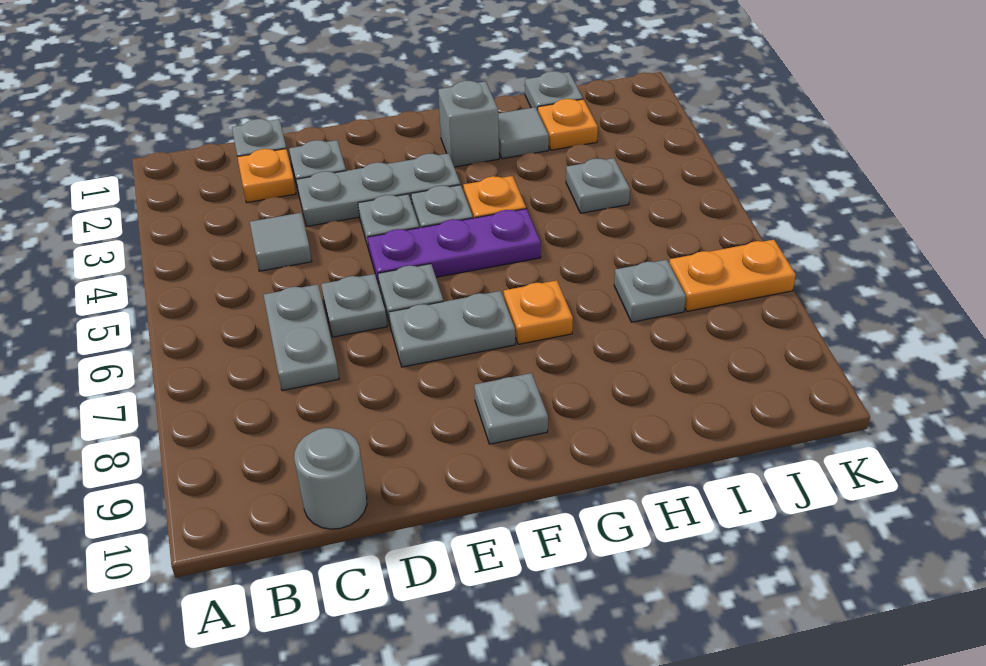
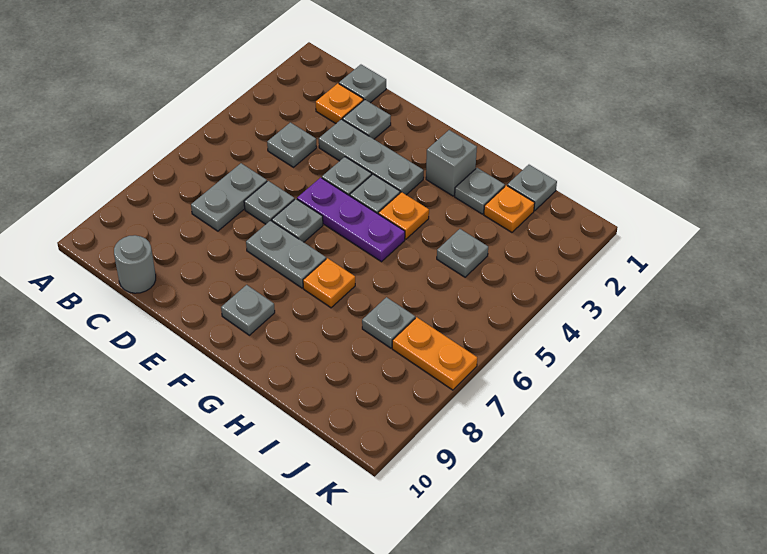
grey tile C4 level 1 -> grey plate C4 level 1
grey tile H2 level 1 -> grey plate H2 level 1

